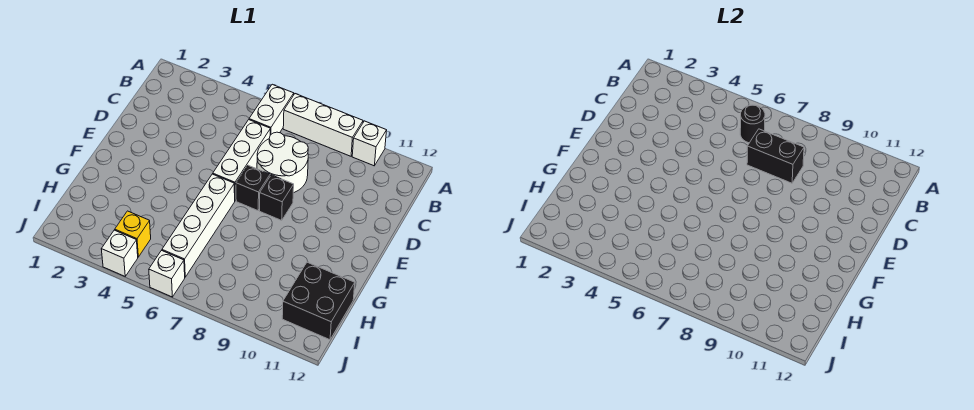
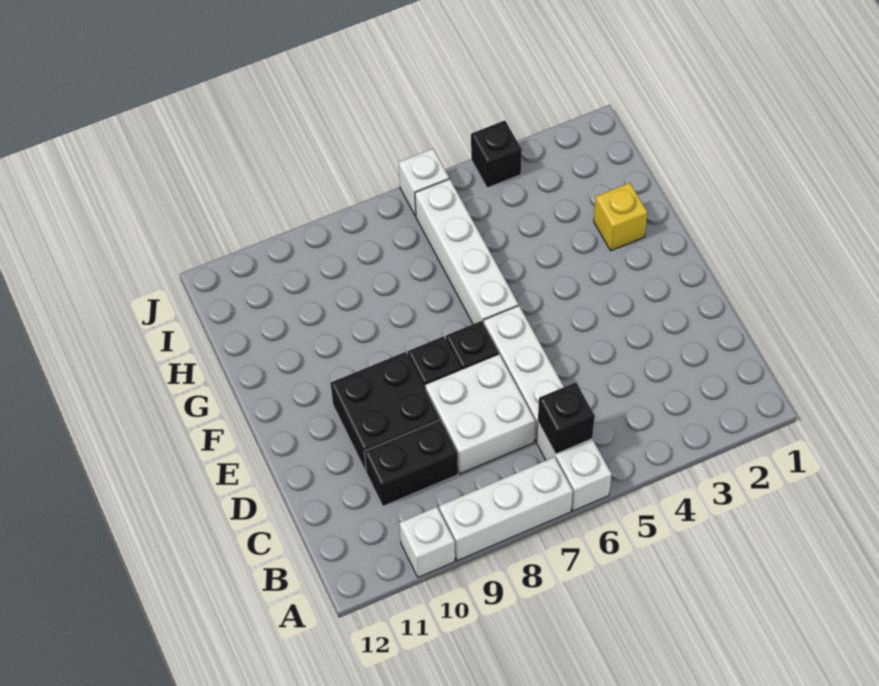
black round brick B6 level 2 -> black brick B6 level 2
white round brick C7:D8 level 1 -> white brick C7:D8 level 1
black brick C7:C8 level 2 -> black brick C9:C10 level 1
black brick H11:I12 level 1 -> black brick D9:E10 level 1
yellow brick I4 level 1 -> yellow brick G2 level 1
white brick J4 level 1 -> black brick J4 level 1

